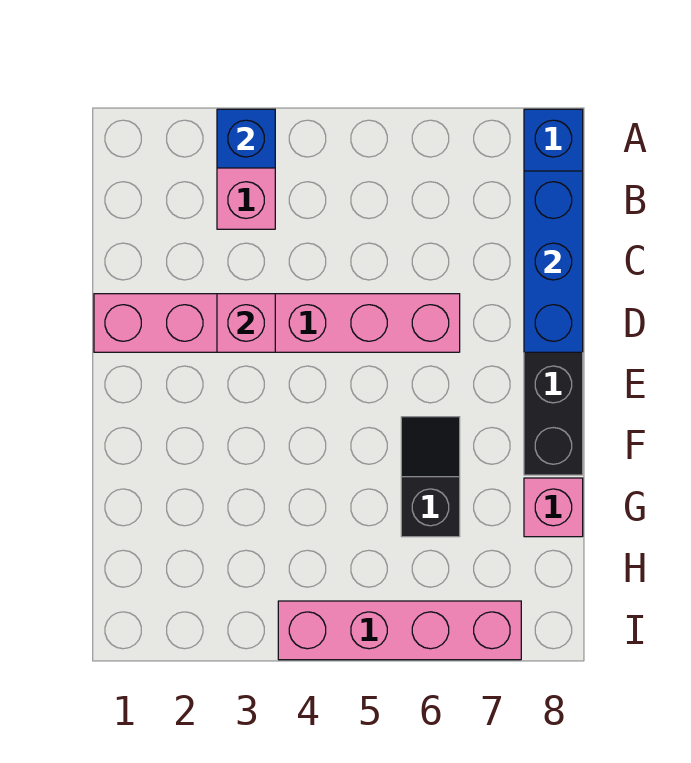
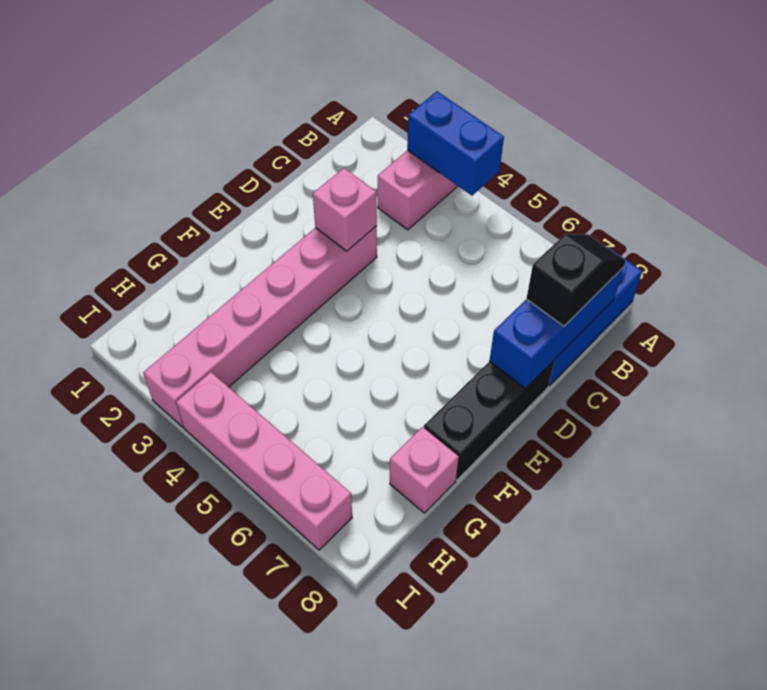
blue brick A3 level 2 -> blue brick A3:A4 level 2
pink brick D1:D6 level 1 -> pink brick D3:I3 level 1
black slope F6:G6 level 1 top G -> black slope B8:C8 level 3 top C

